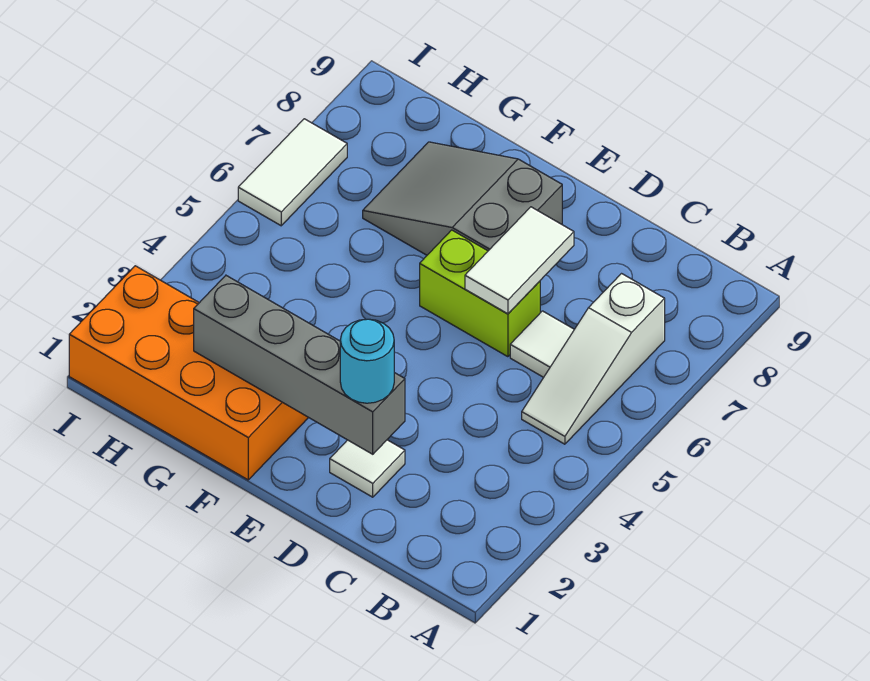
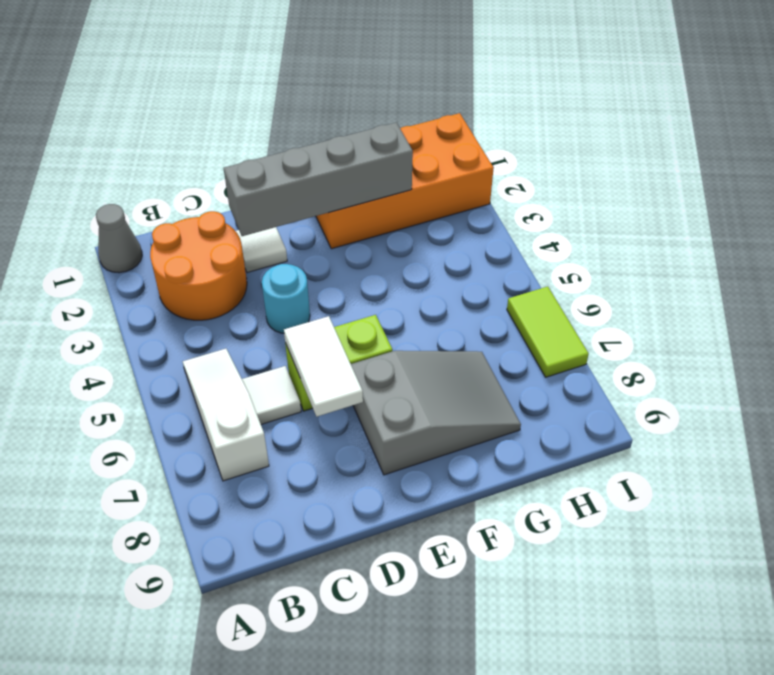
none -> grey cone A1 level 1
none -> orange round brick B2:C3 level 1
cyan round brick D2 level 3 -> cyan round brick D4 level 1
white tile I6:I7 level 1 -> lime tile I6:I7 level 1

